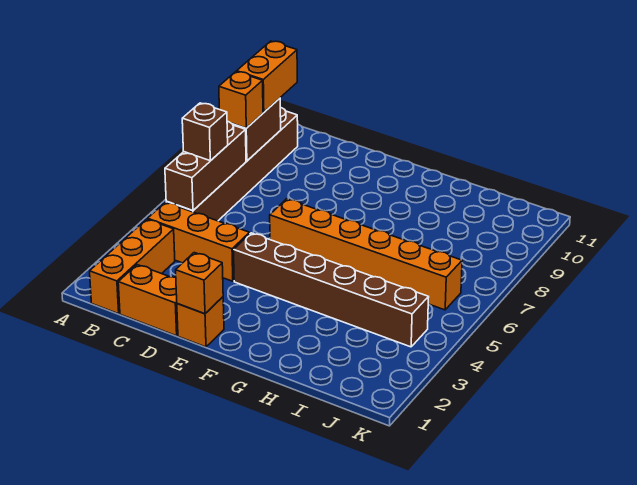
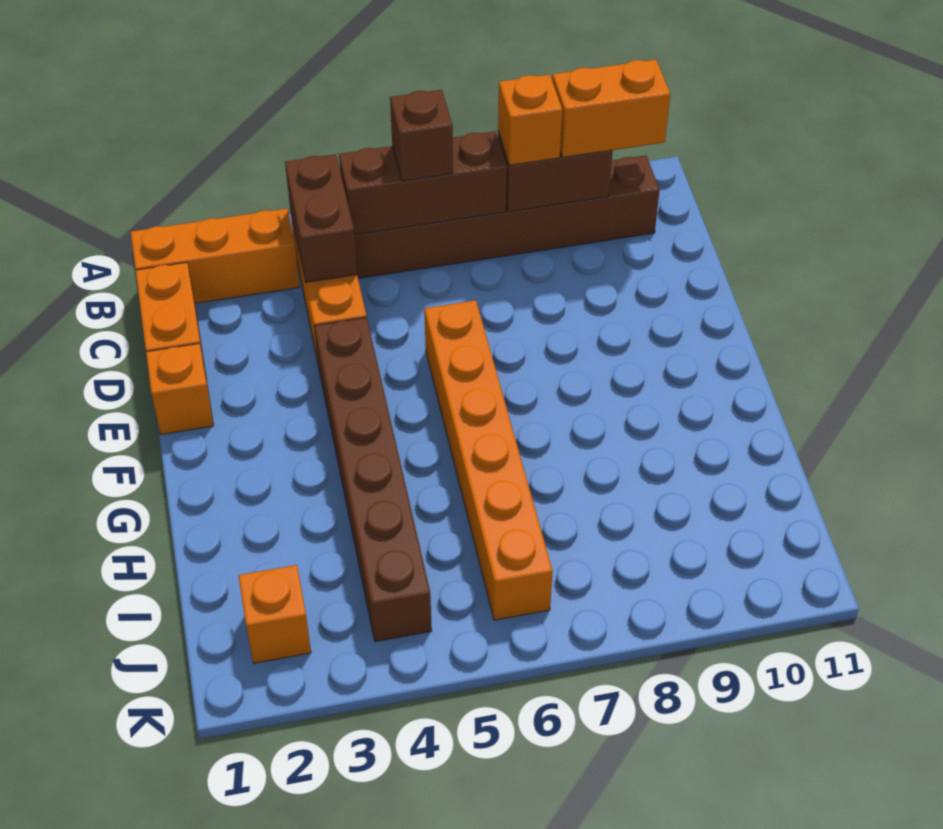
none -> brown brick B4:C4 level 2
orange brick E1 level 2 -> orange brick J2 level 1

